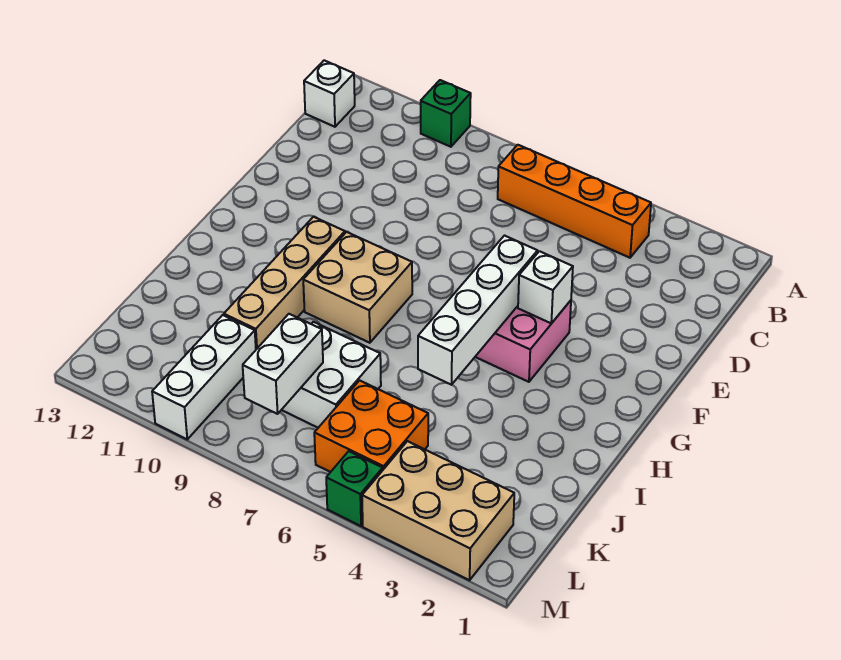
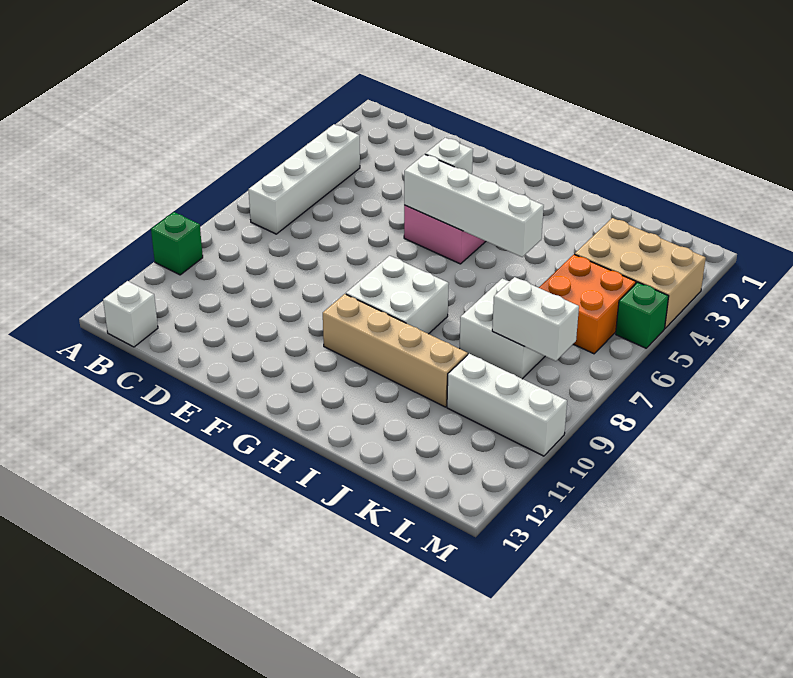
orange brick B4:B7 level 1 -> white brick B4:B7 level 1
tan brick G8:H9 level 1 -> white brick G8:H9 level 1
tan brick L2:M4 level 1 -> tan brick K3:M4 level 1

